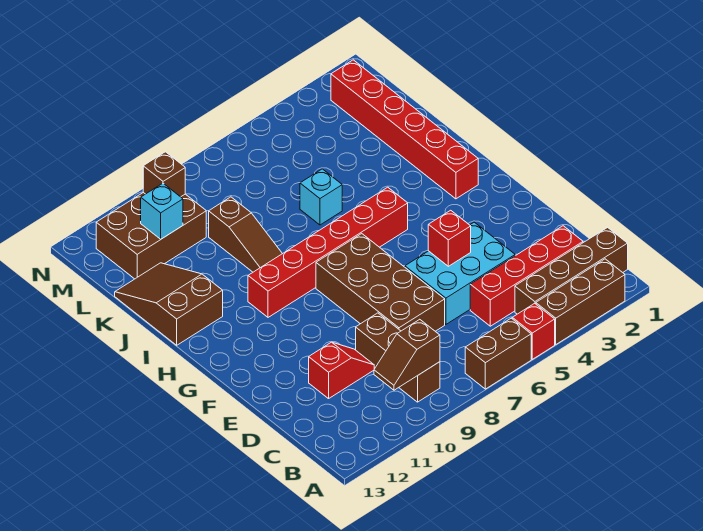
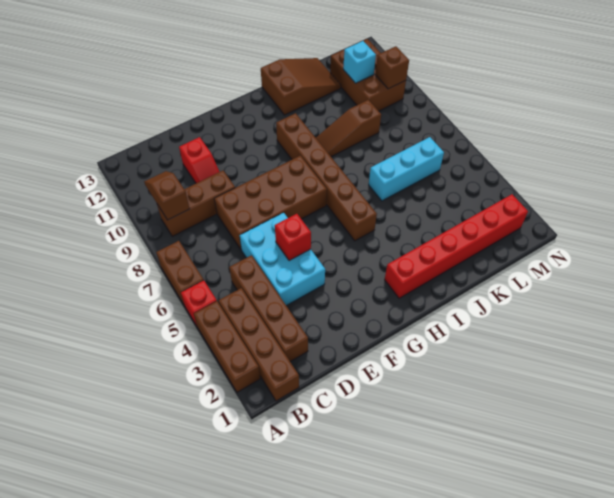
red brick C2:C5 level 1 -> brown brick C2:C5 level 1
red brick H5:H10 level 1 -> brown brick H5:H10 level 1
cyan brick J6 level 1 -> cyan brick J6:L6 level 1

